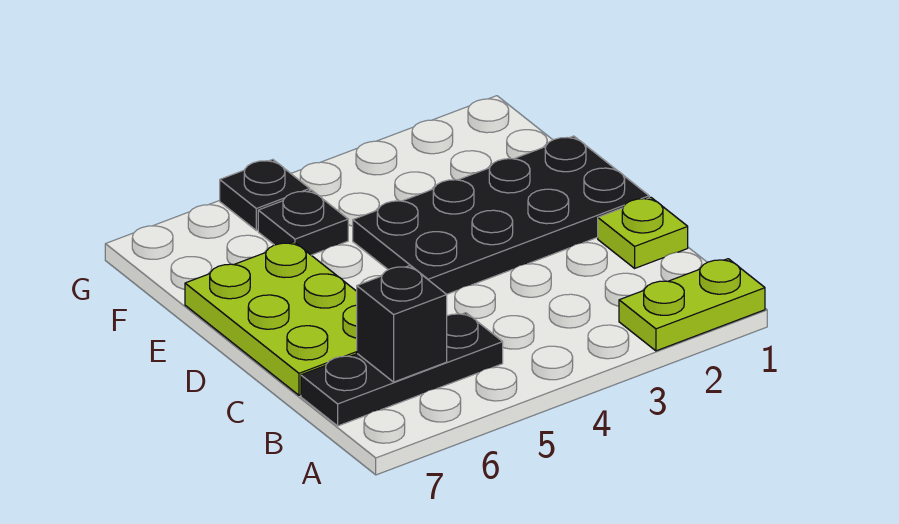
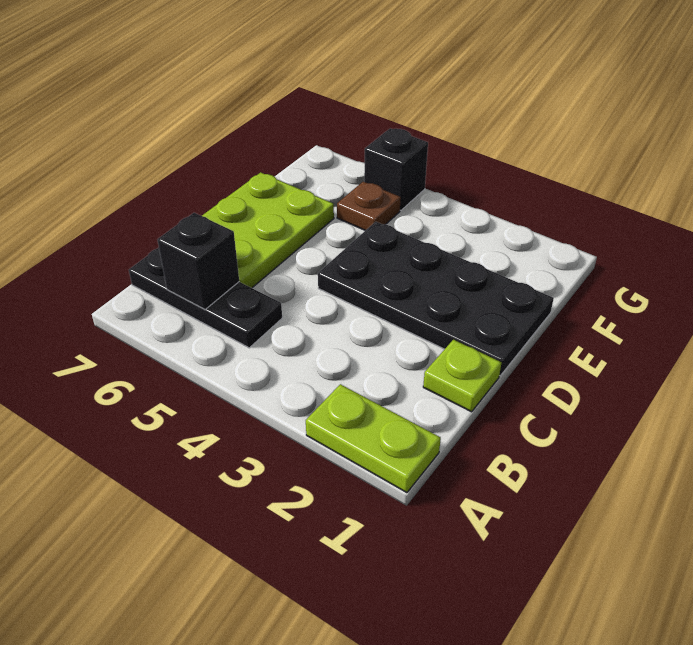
black plate F5 level 1 -> brown plate F5 level 1
black plate G5 level 1 -> black brick G5 level 1

